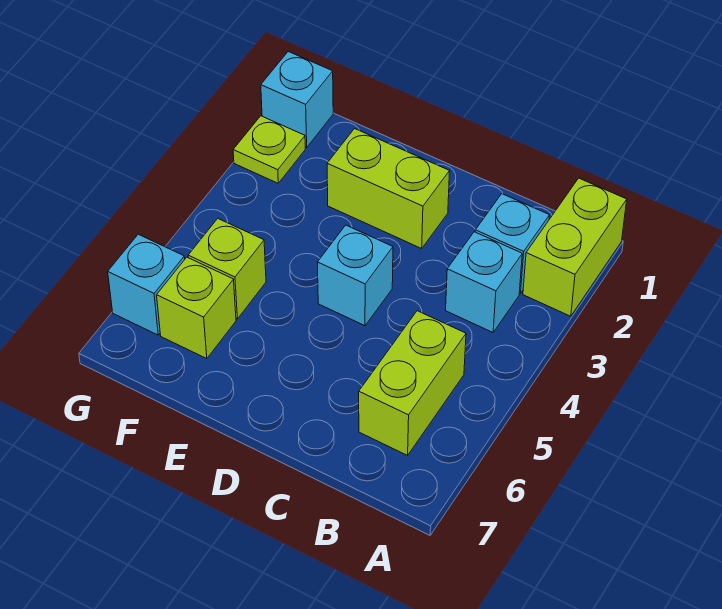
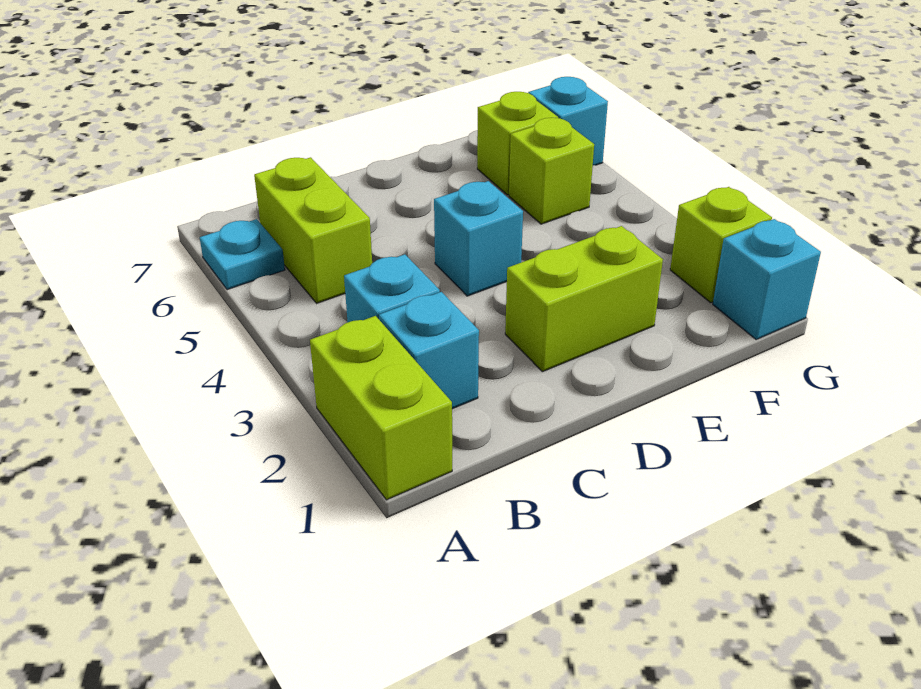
none -> cyan plate A6 level 1
lime plate G2 level 1 -> lime brick G2 level 1

